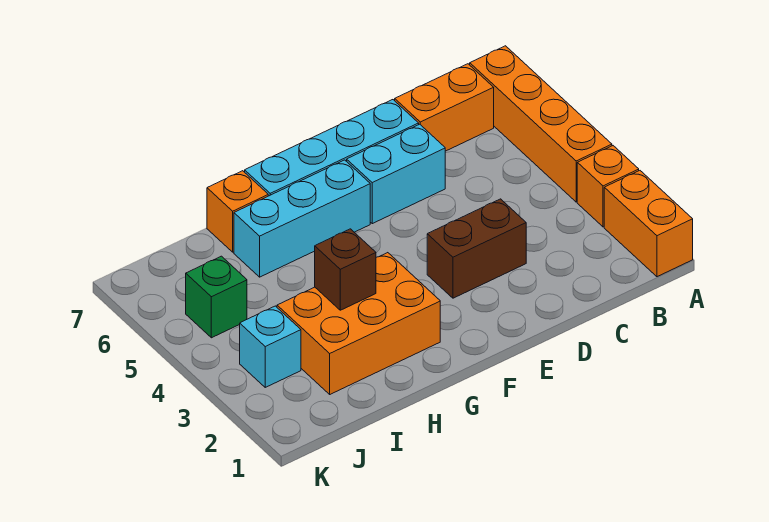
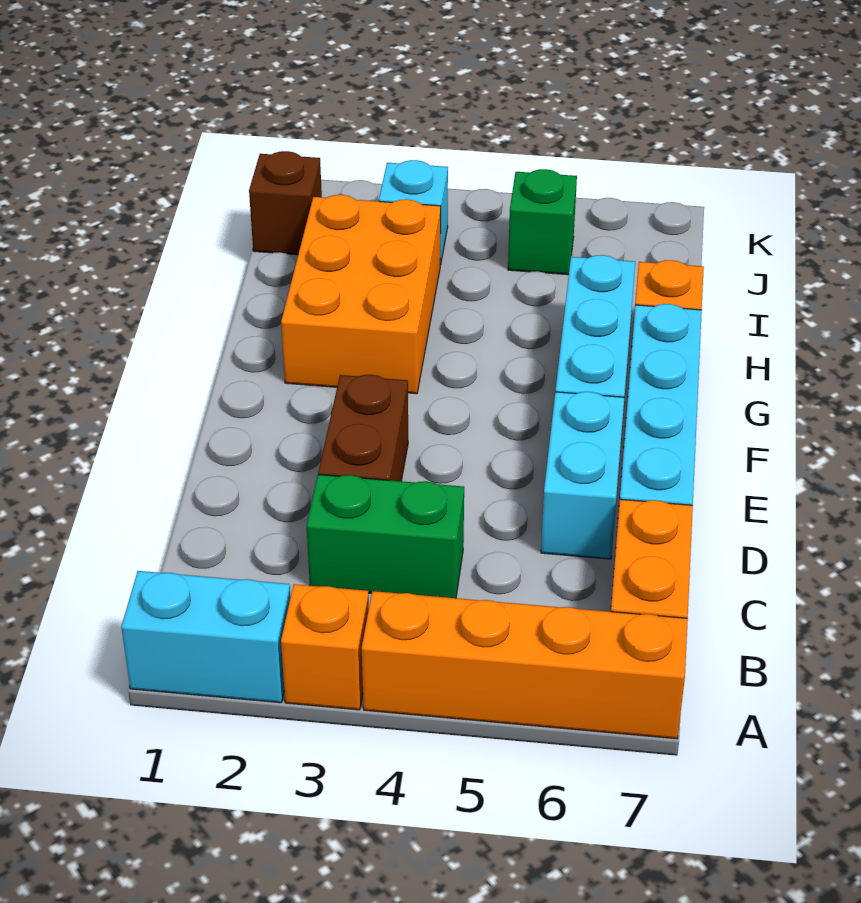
orange brick A1:A2 level 1 -> cyan brick A1:A2 level 1
none -> green brick C3:C4 level 1
brown brick H3 level 2 -> brown brick J1 level 1

